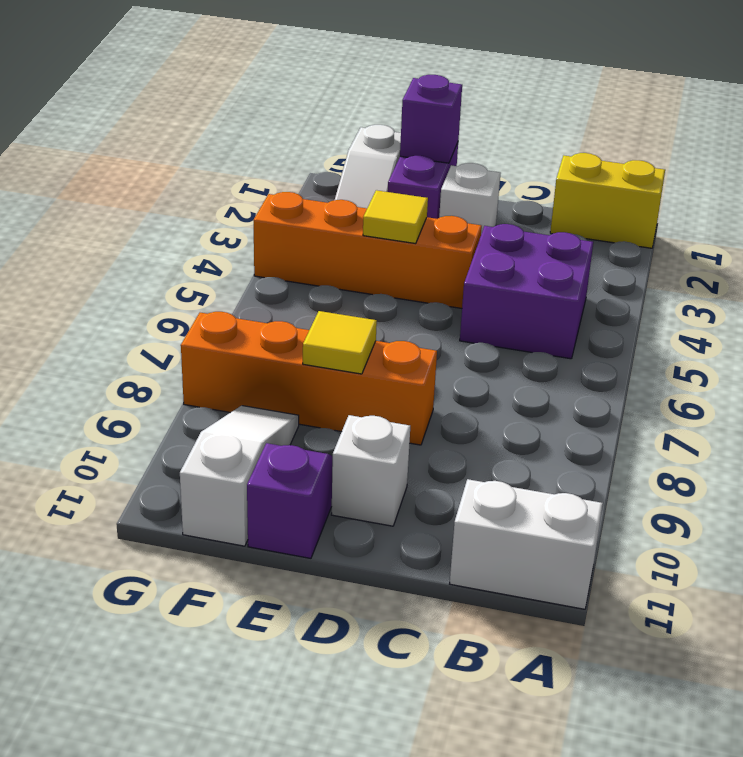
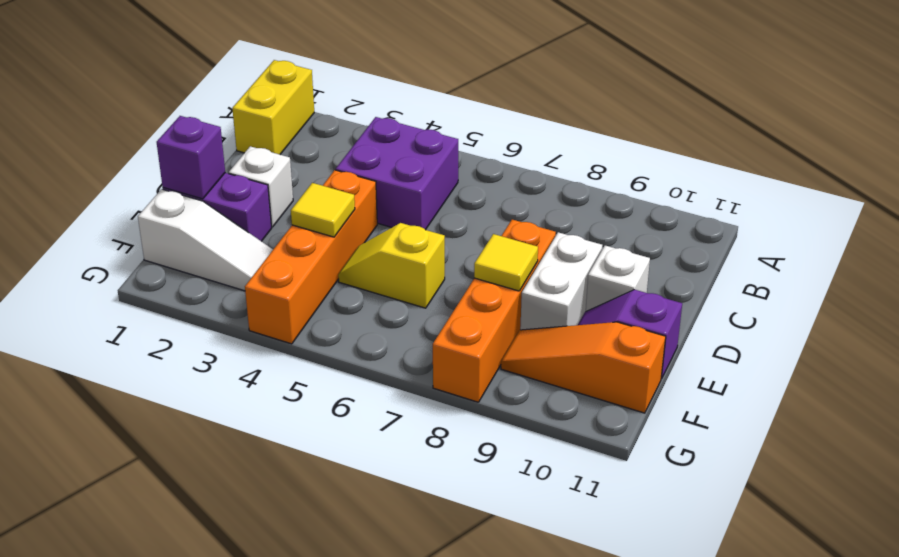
white brick A11:B11 level 1 -> white brick D9:E9 level 1
none -> yellow slope E5:E6 level 1 top 6
white slope F9:F11 level 1 top 11 -> orange slope F9:F11 level 1 top 11

